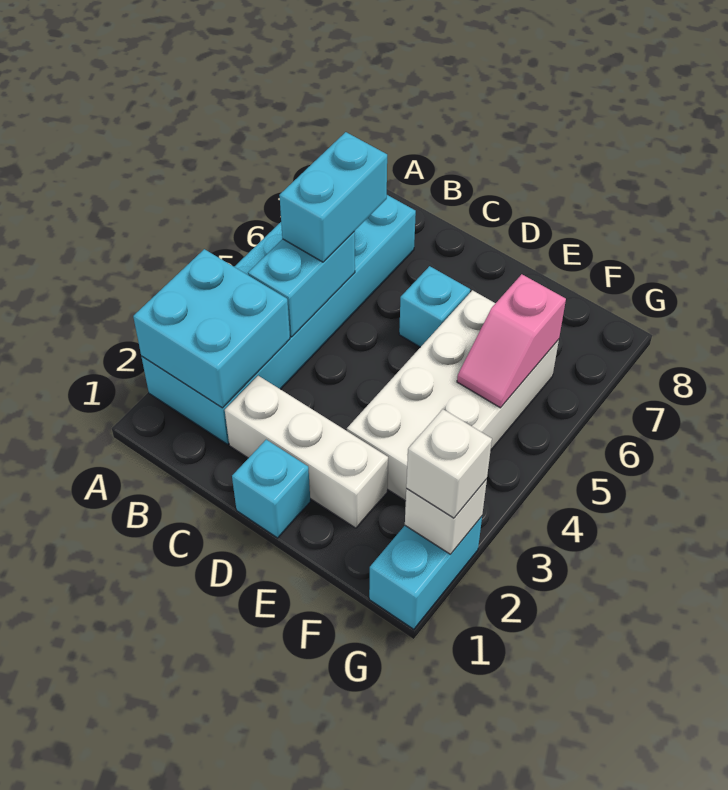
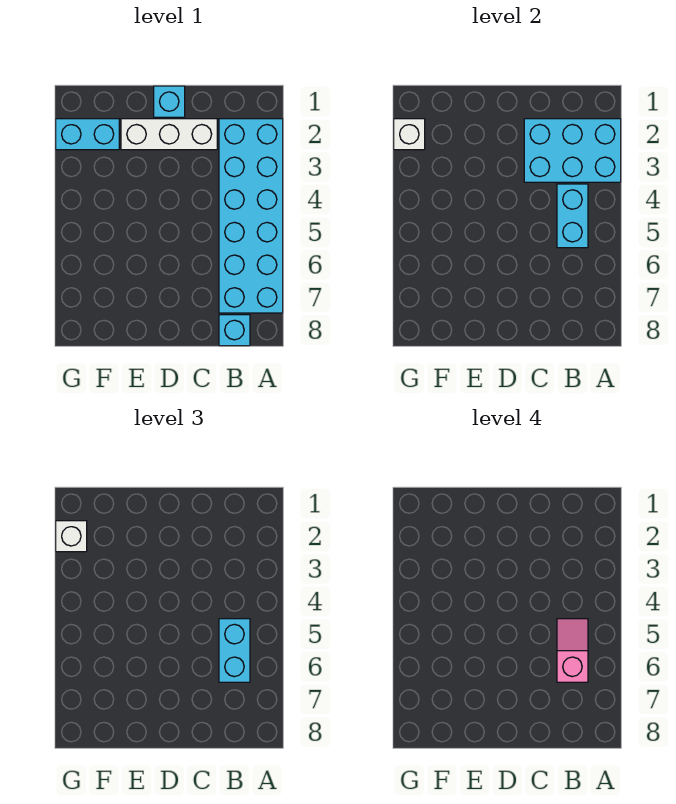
cyan brick A2:B3 level 2 -> cyan brick A2:C3 level 2
cyan brick D6 level 1 -> cyan brick B8 level 1
white brick E3:F6 level 1 -> none
pink slope F5:F6 level 2 top 6 -> pink slope B5:B6 level 4 top 6
cyan brick G1:G2 level 1 -> cyan brick F2:G2 level 1

